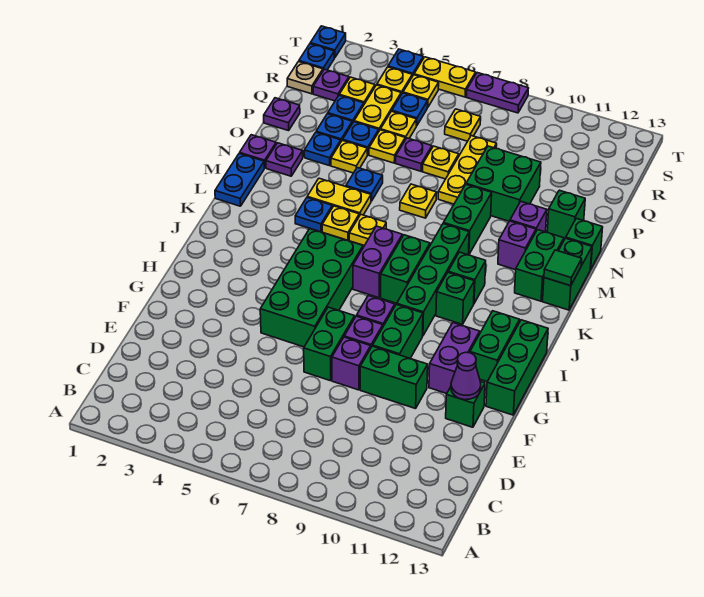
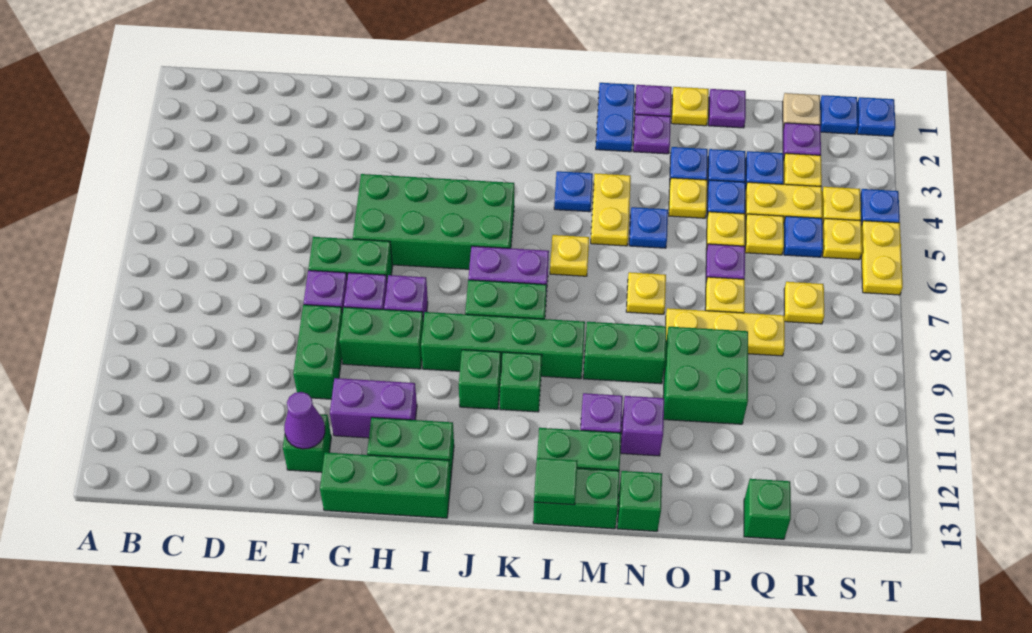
blue plate L1:M1 level 1 -> blue plate M1:M2 level 1
yellow plate L5 level 1 -> yellow plate O1 level 1
green brick O12 level 1 -> green brick Q13 level 1
purple plate T7:T8 level 1 -> none

